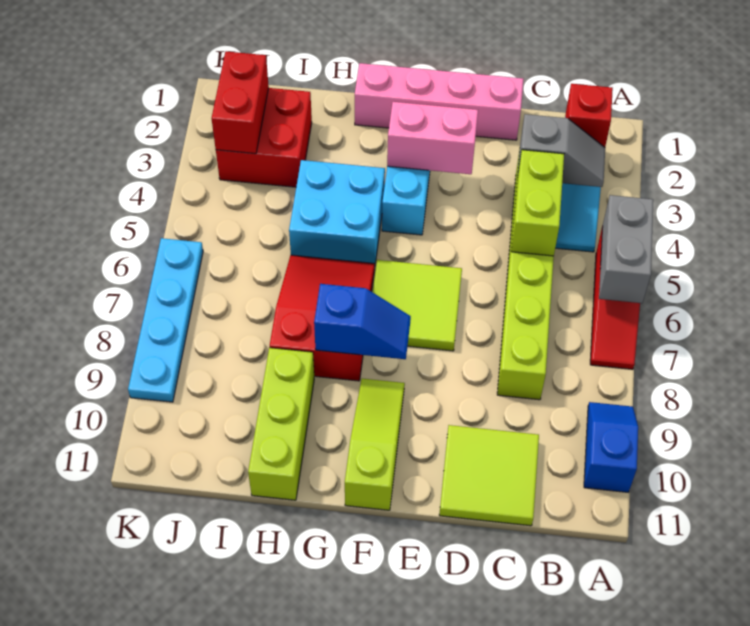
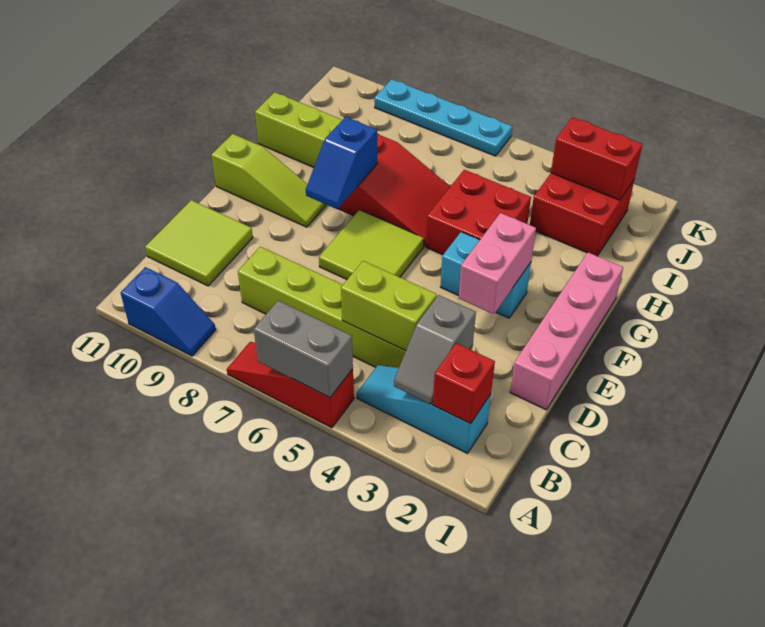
cyan brick G4:H5 level 1 -> red brick G4:H5 level 1

